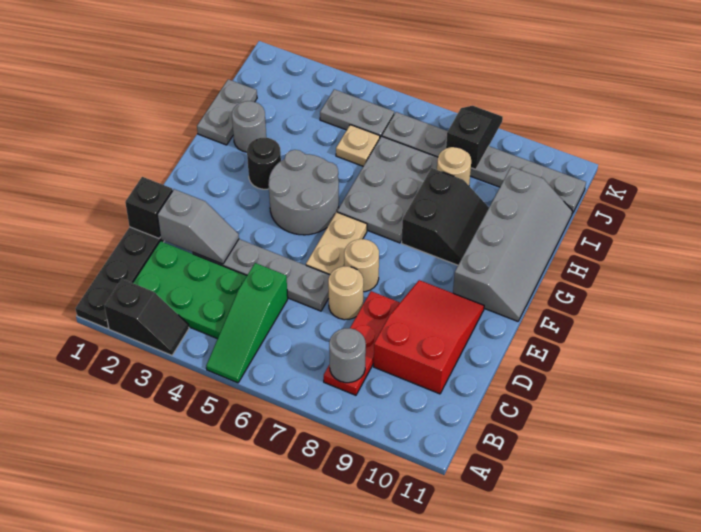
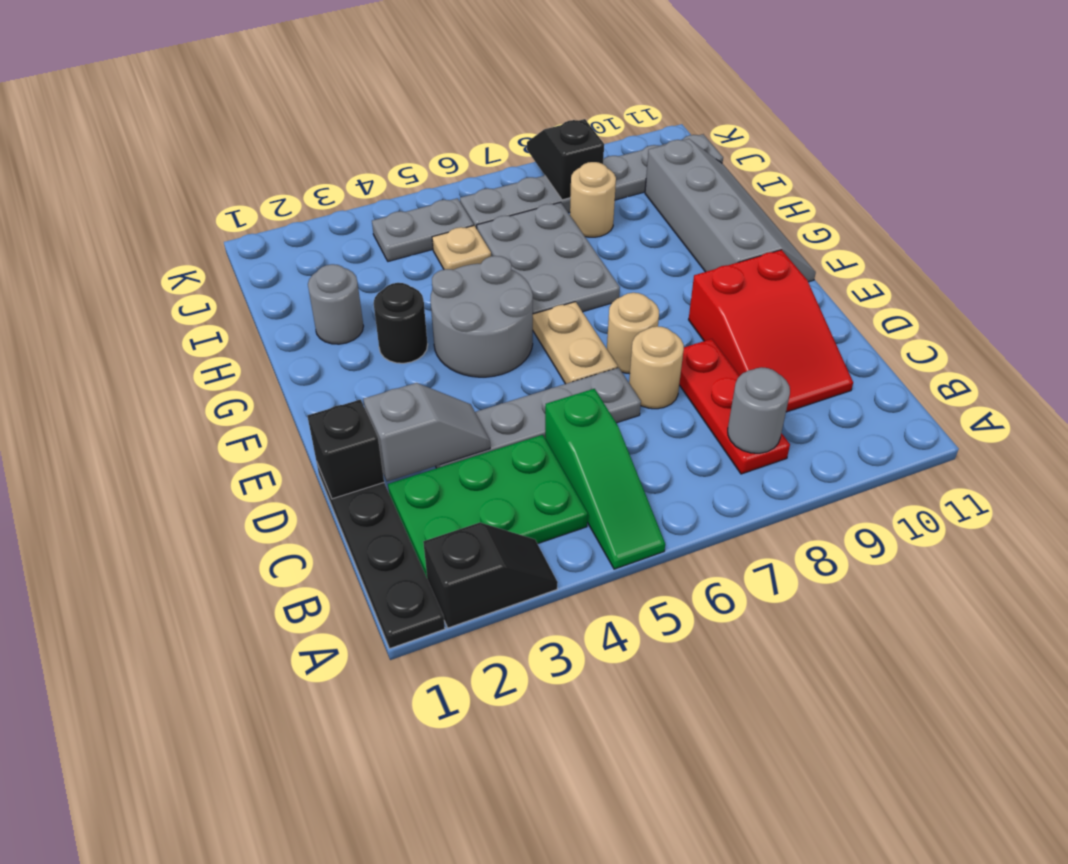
red slope C9:E10 level 1 top C -> red slope C9:E10 level 1 top E
black slope G8:H9 level 1 top 8 -> none
grey plate H1:I1 level 1 -> none

